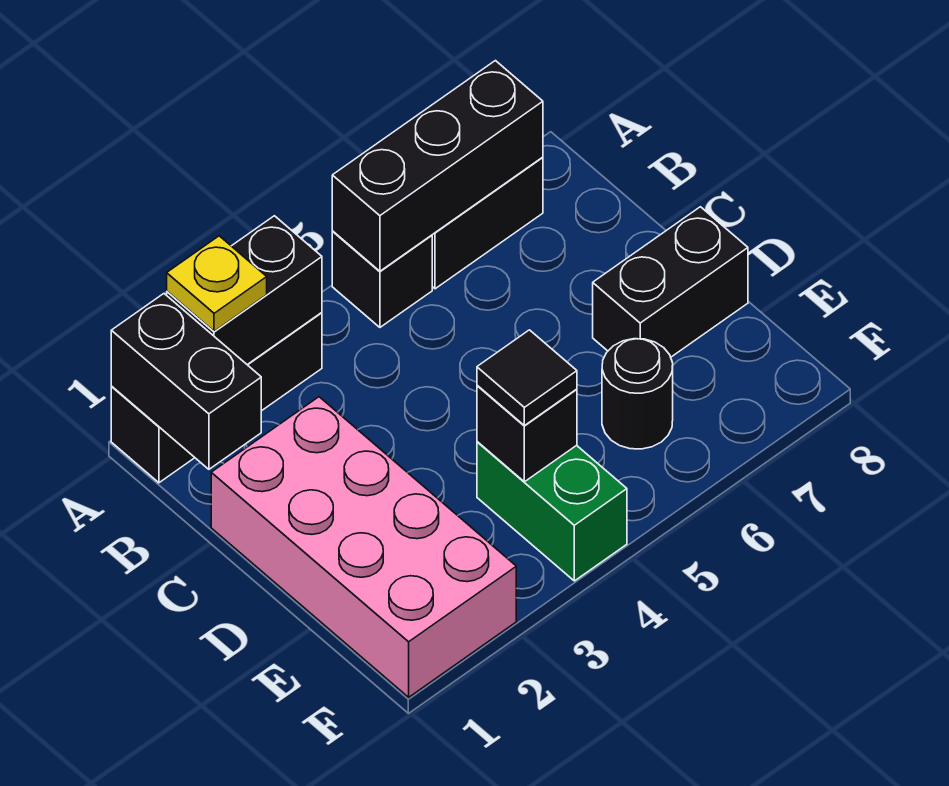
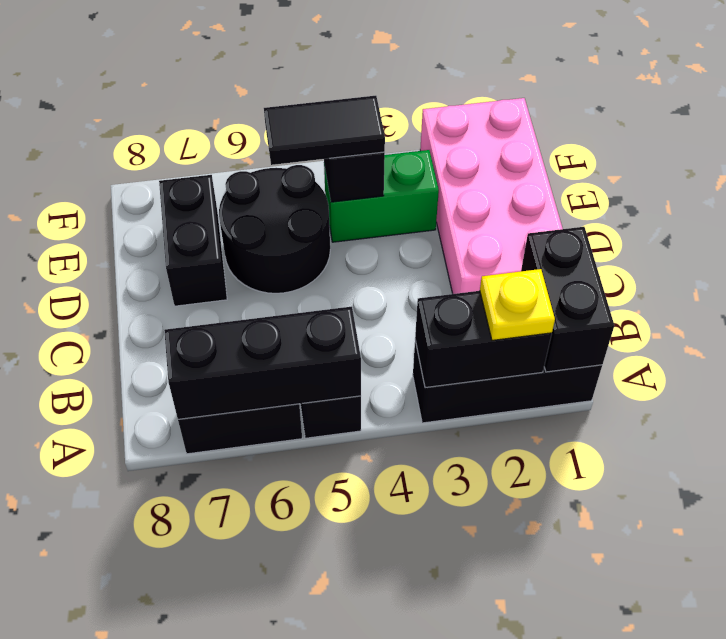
black brick D7:D8 level 1 -> black brick D7:E7 level 1
green brick E4:F4 level 1 -> green brick E3:E4 level 1
black tile E4 level 3 -> black tile E4:E5 level 3
black round brick E6 level 1 -> black round brick D5:E6 level 1

